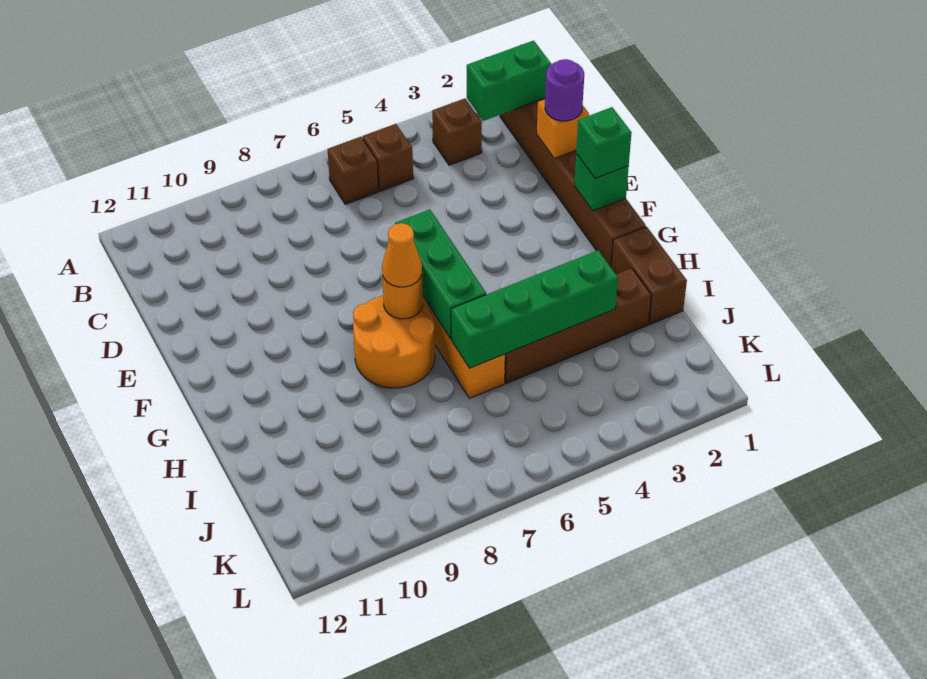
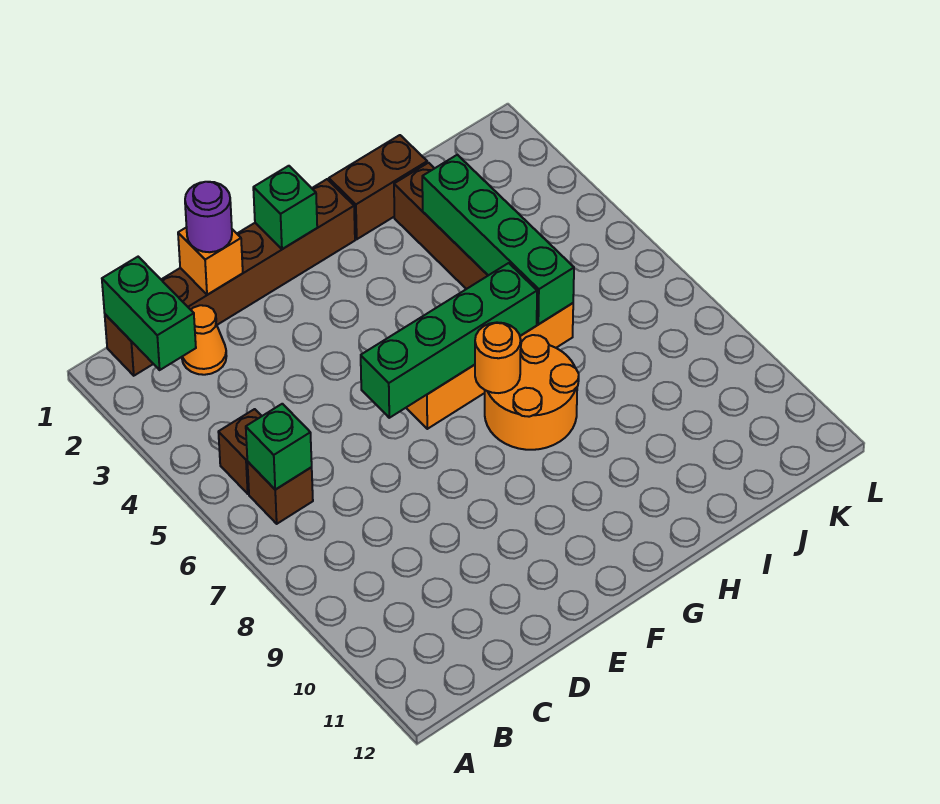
brown brick B3 level 1 -> none
green brick F1 level 3 -> green brick B6 level 2
green brick F6:H6 level 2 -> green brick E6:H6 level 2
orange cone G7 level 3 -> orange cone C2 level 1

